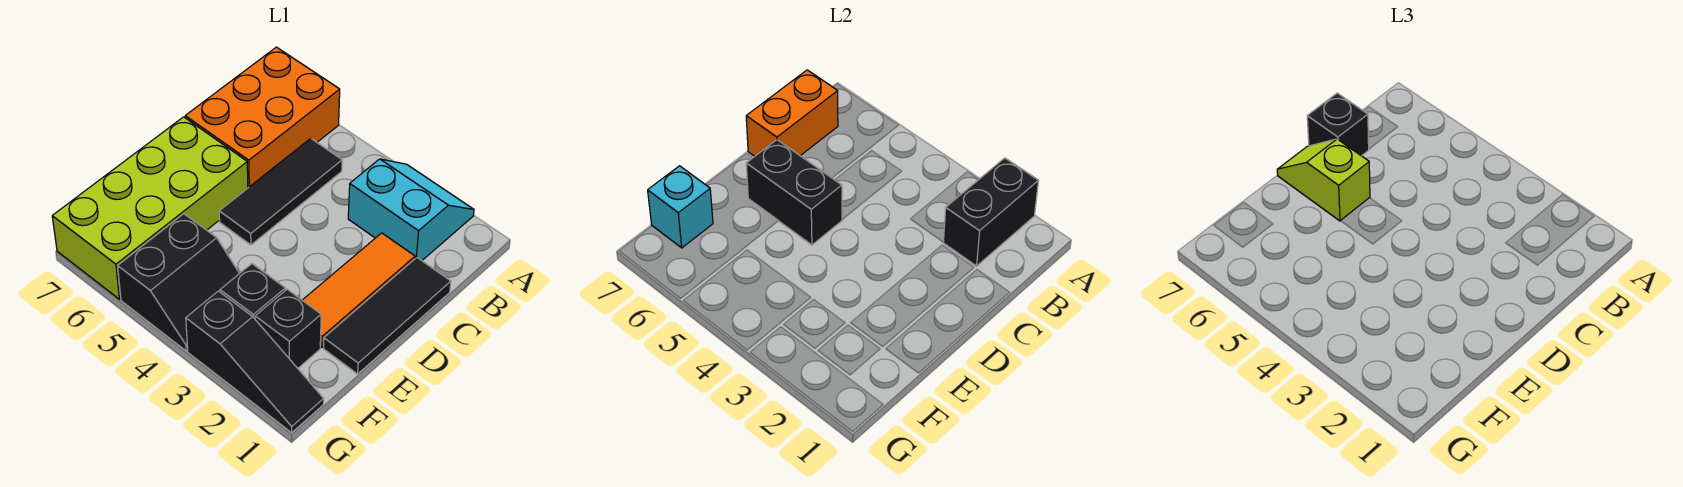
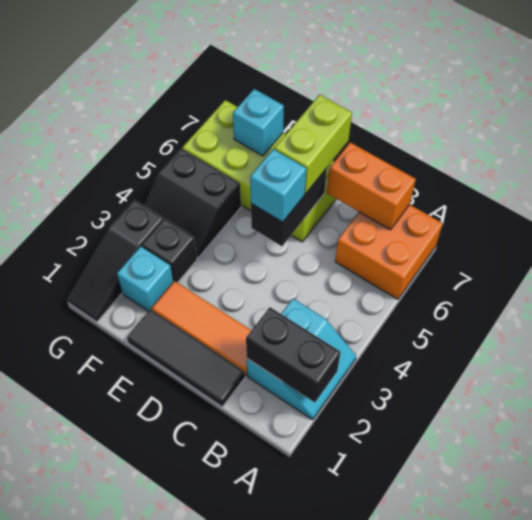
orange brick A6:C7 level 1 -> orange brick A6:B7 level 1
black tile B5:D5 level 1 -> none
black brick C7 level 3 -> none
none -> cyan brick D5 level 3
lime slope D6:D7 level 3 top 6 -> lime brick D6:D7 level 3
black brick F2 level 1 -> cyan brick F2 level 1

